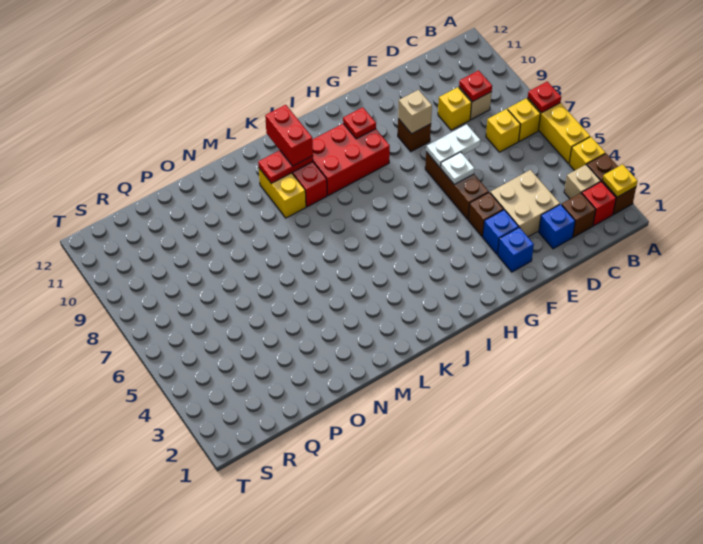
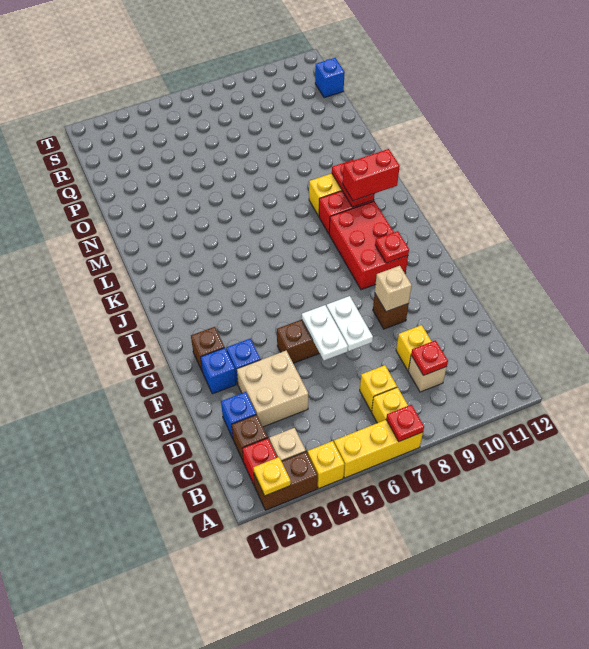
brown brick F4 level 1 -> brown brick G2 level 1
white plate F6 level 2 -> white plate E6:F6 level 2
none -> blue brick R12 level 1

